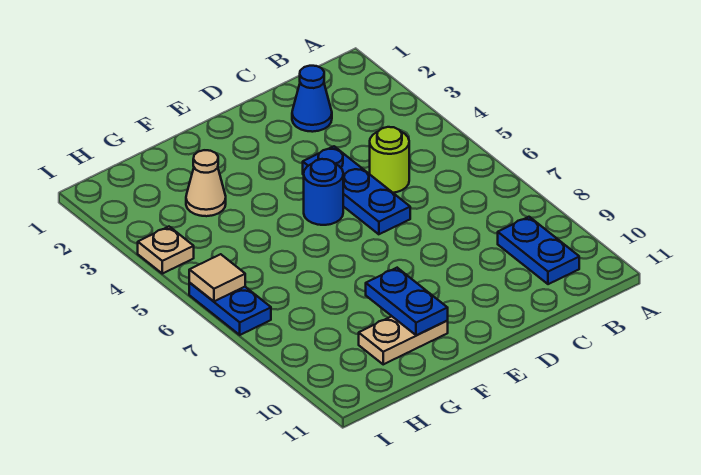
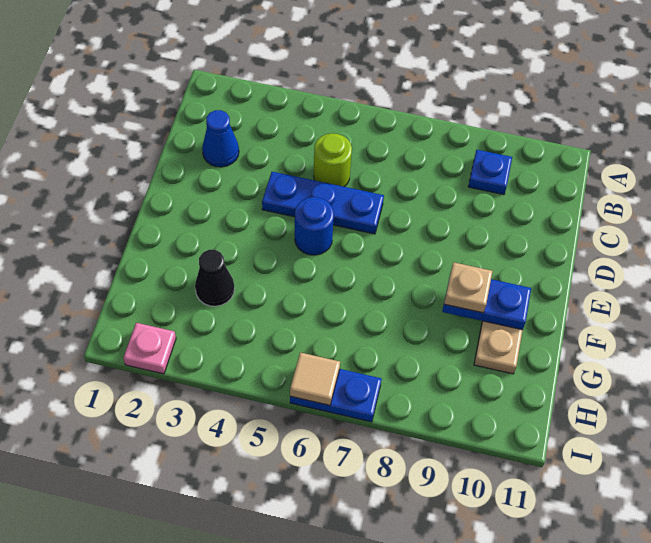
blue plate B9:B10 level 1 -> blue plate B9 level 1
tan cone G3 level 1 -> black cone G3 level 1
none -> pink plate I2 level 1
tan plate I4 level 1 -> tan plate F9 level 3

